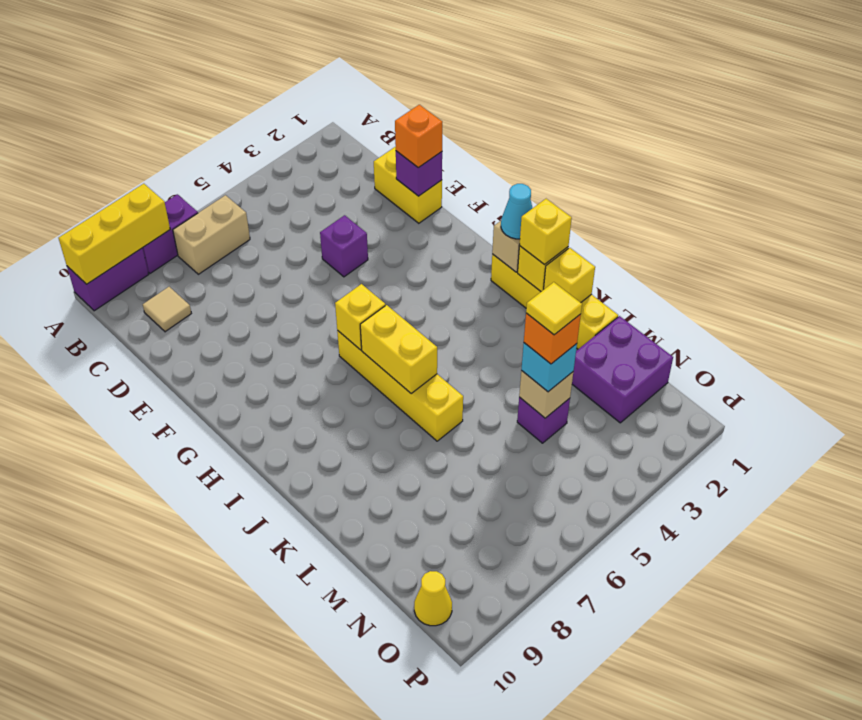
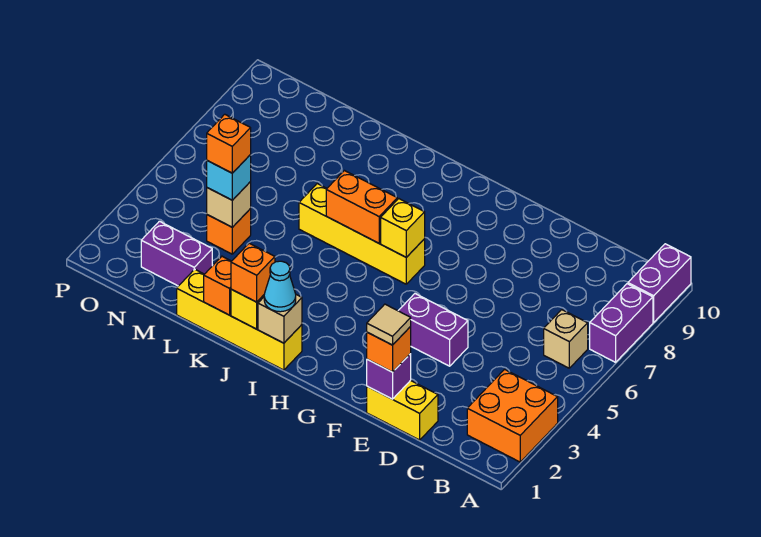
none -> orange brick A2:B3 level 1
yellow brick A8:A10 level 2 -> none
tan brick B6:B7 level 1 -> tan brick B6 level 1
tan tile C9 level 1 -> tan tile E1 level 4
purple brick E4 level 1 -> purple brick E4:F4 level 1
yellow brick I6:J6 level 2 -> orange brick I6:J6 level 2
yellow brick J1 level 3 -> orange brick J1 level 3
yellow brick K1 level 2 -> orange brick K1 level 2
purple brick M1:N2 level 1 -> purple brick M2:N2 level 1
purple brick M4 level 1 -> orange brick M4 level 1
yellow tile M4 level 5 -> none
yellow cone O10 level 1 -> none

